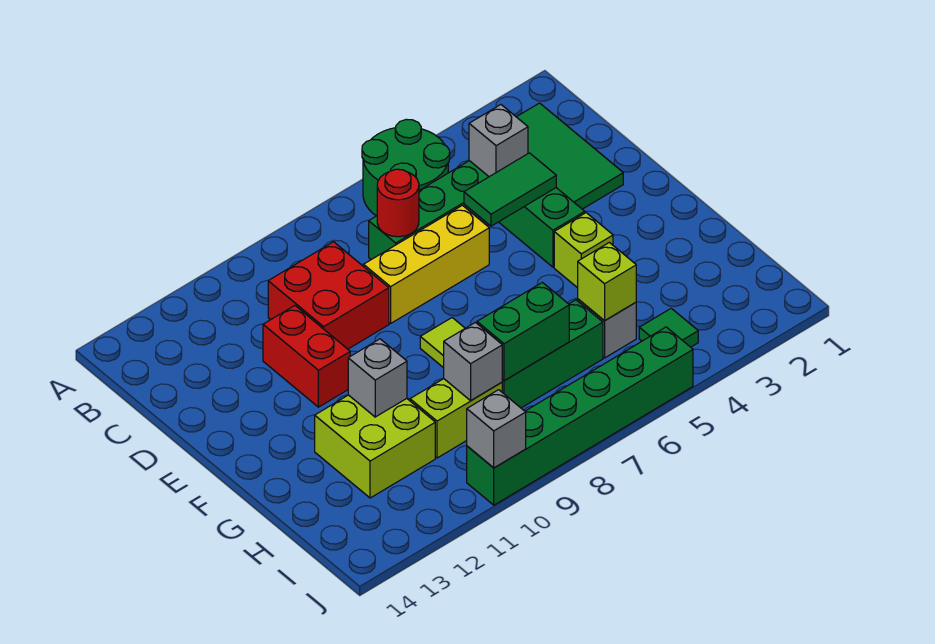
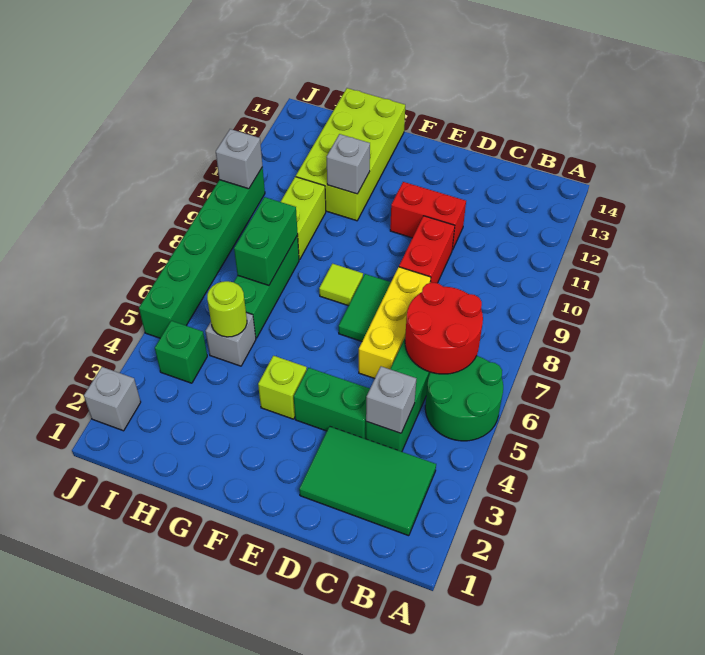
red round brick C7 level 2 -> red round brick B6:C7 level 2
red brick C9:D10 level 1 -> red brick D9:D10 level 1
green tile D4:D5 level 2 -> green tile E7:E8 level 1
lime brick G11:H12 level 1 -> lime brick G11:H14 level 1
lime brick H5 level 2 -> lime round brick H5 level 2
grey brick H9 level 2 -> grey brick J2 level 1
green tile I4 level 1 -> green brick I4 level 1

